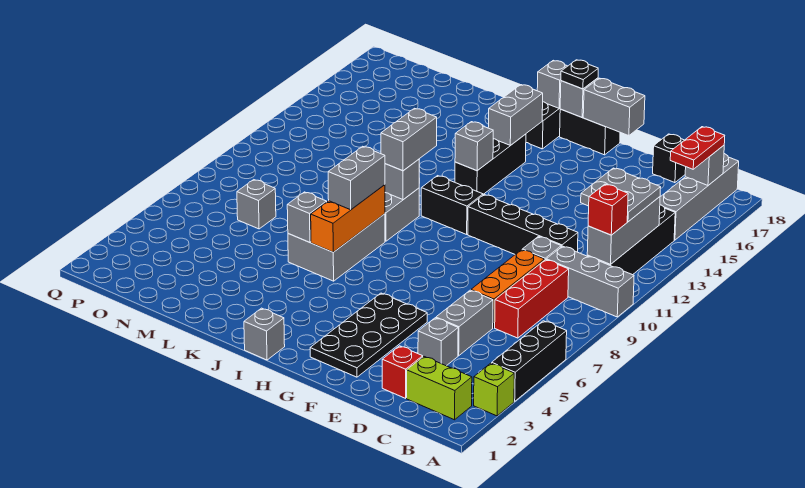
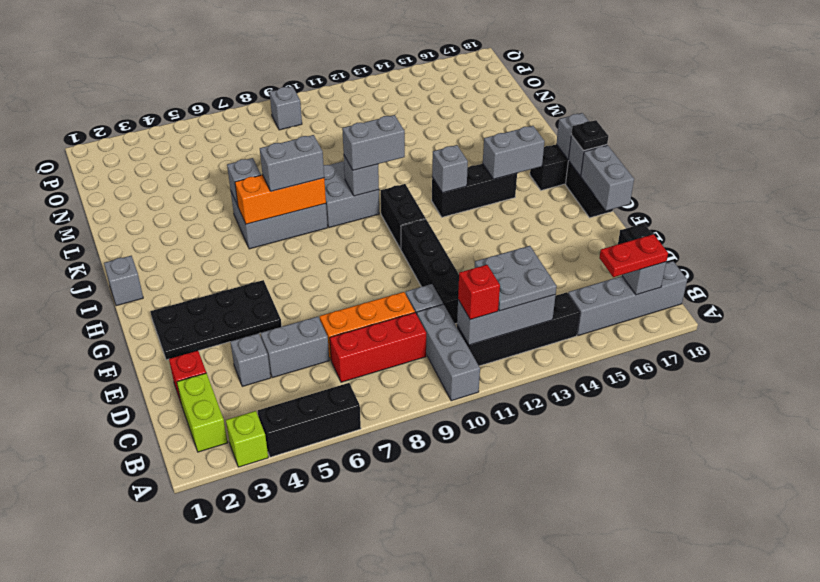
grey brick N7 level 1 -> grey brick P9 level 1

